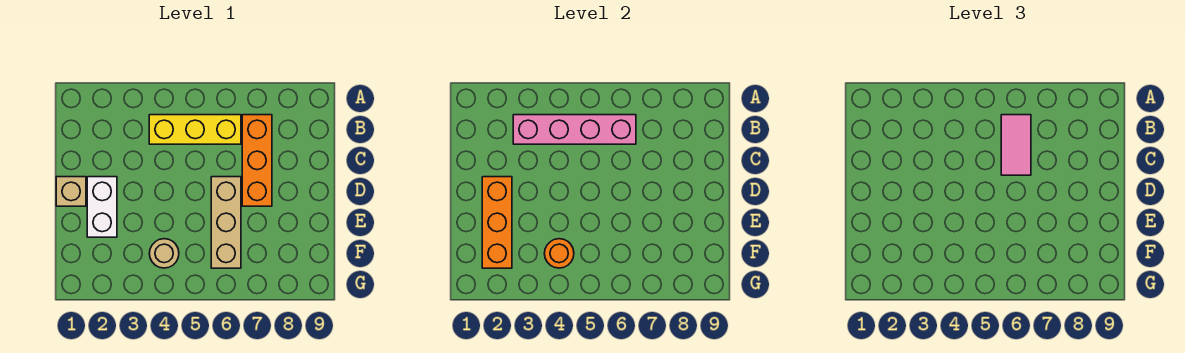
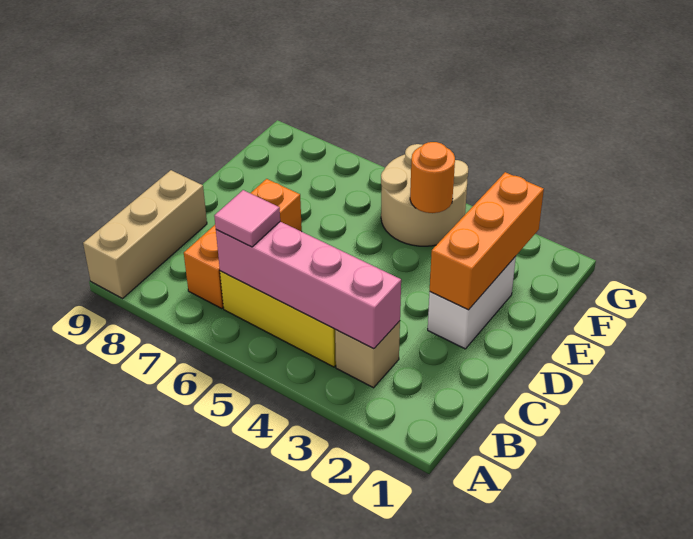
pink tile B6:C6 level 3 -> pink tile B6 level 3
tan brick D1 level 1 -> tan brick B3 level 1
tan brick D6:F6 level 1 -> tan brick A9:C9 level 1
tan round brick F4 level 1 -> tan round brick F4:G5 level 1

